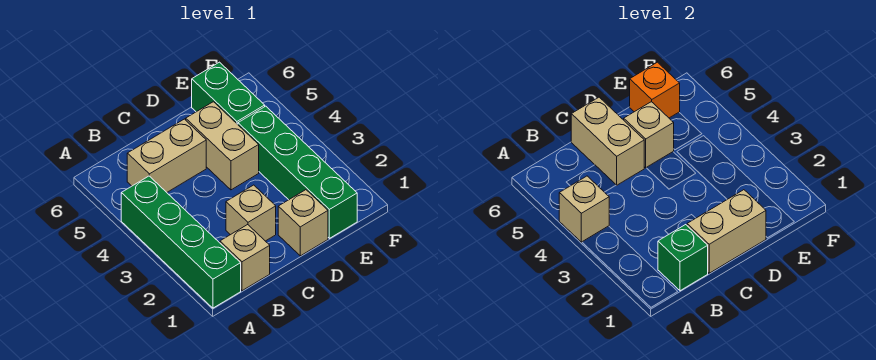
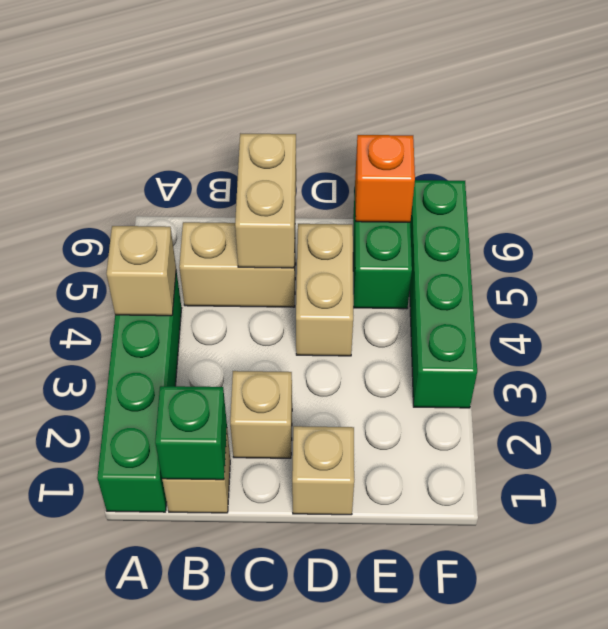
tan brick C1:D1 level 2 -> none
tan brick D5 level 2 -> none
green brick E1:E4 level 1 -> green brick F3:F6 level 1

